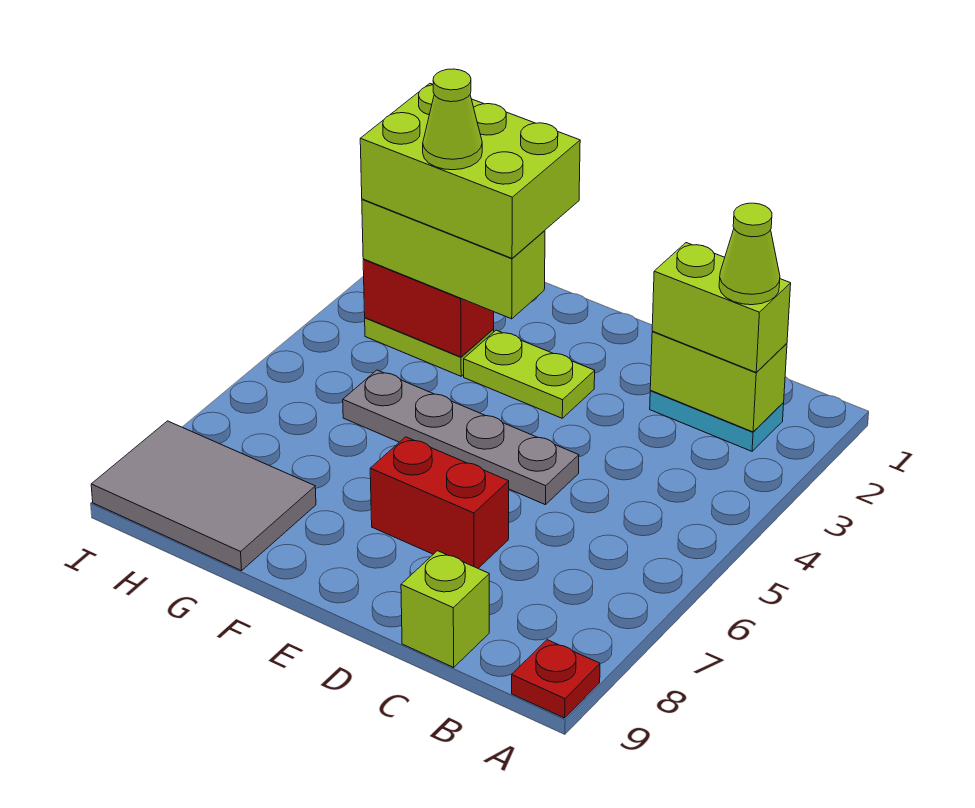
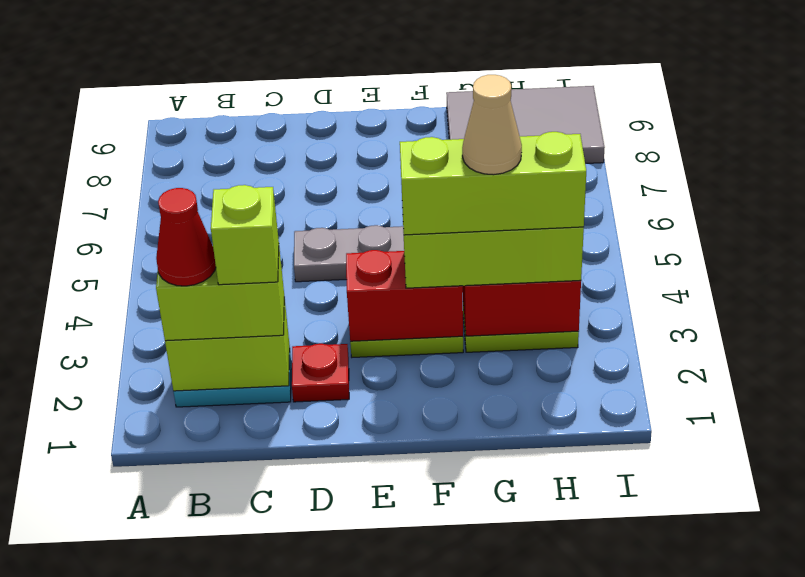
red plate A9 level 1 -> red plate D2 level 1
lime cone B2 level 4 -> red cone B2 level 4
lime brick C9 level 1 -> lime brick C2 level 4
red brick D7:E7 level 1 -> red brick E3:F3 level 2
lime brick F2:H3 level 4 -> lime brick F3:H3 level 4
lime cone G3 level 5 -> tan cone G3 level 5

